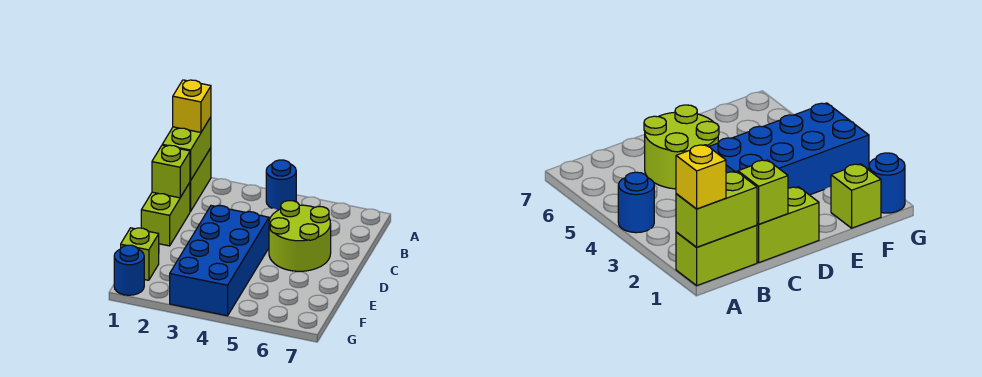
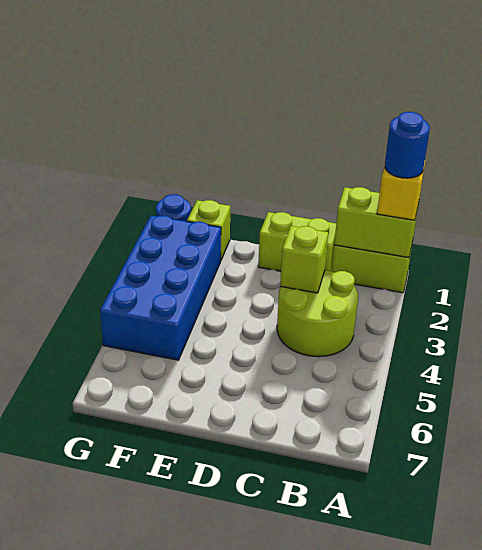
blue round brick A4 level 1 -> blue round brick A1 level 4
lime brick C1 level 2 -> lime brick C3 level 2
lime round brick C5:D6 level 1 -> lime round brick B3:C4 level 1
blue brick D3:G4 level 1 -> blue brick F2:G5 level 1

